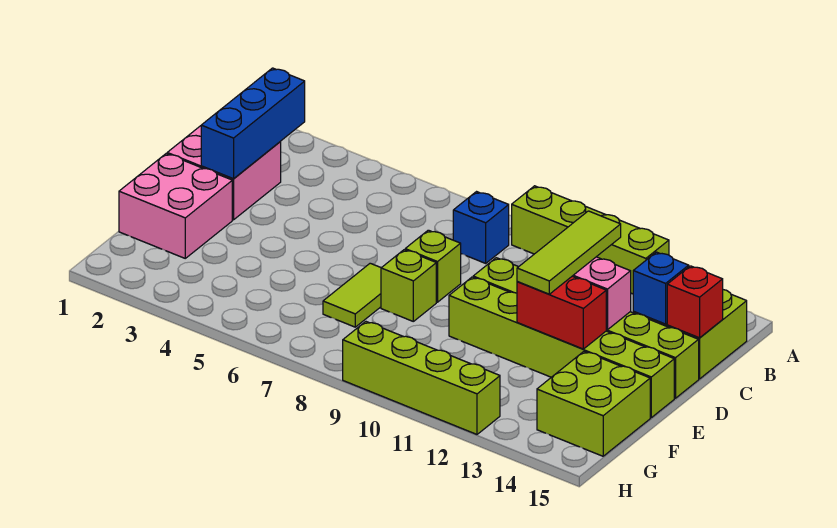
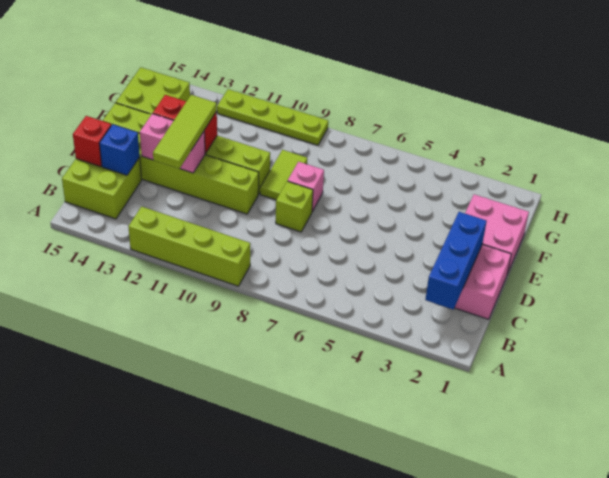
blue brick B8 level 1 -> none
lime tile E7:F7 level 1 -> lime tile E9:F9 level 1
lime brick E8 level 1 -> pink brick E8 level 1
lime brick H9:H12 level 1 -> lime plate H9:H12 level 1

